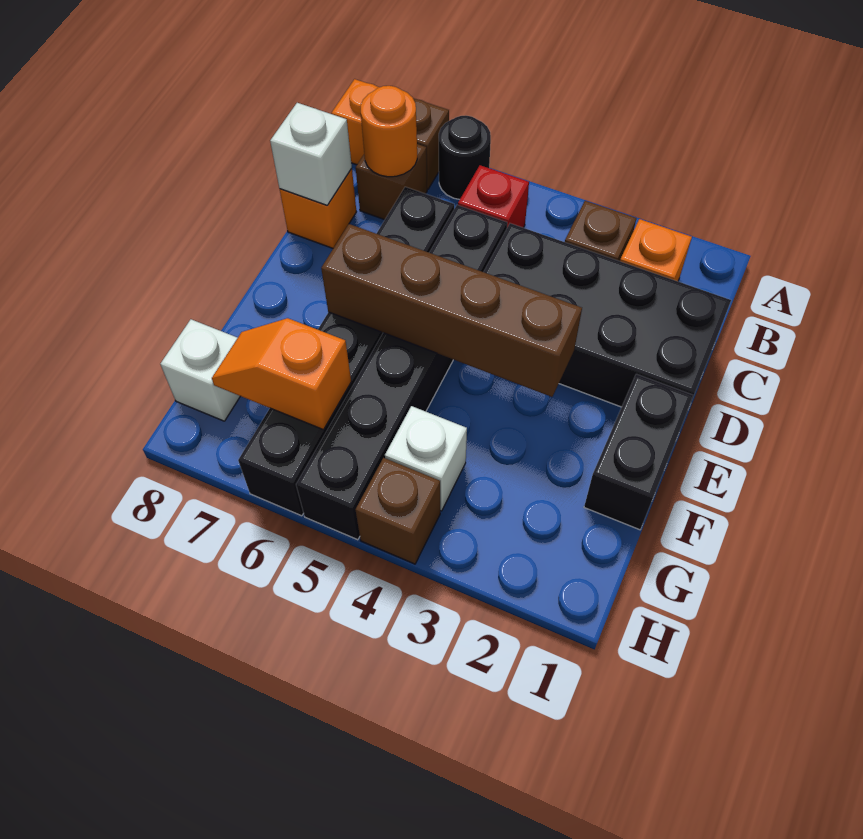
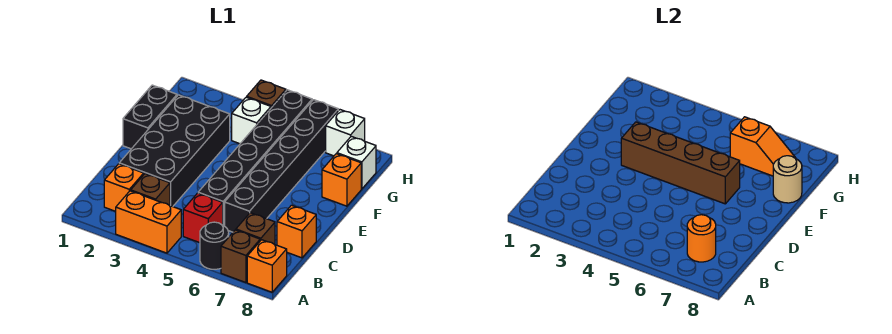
none -> orange brick A3:A4 level 1
black brick C1:D4 level 1 -> black brick C2:F3 level 1
white brick C8 level 2 -> white brick H7 level 1
none -> orange brick F8 level 1
none -> tan round brick F8 level 2

